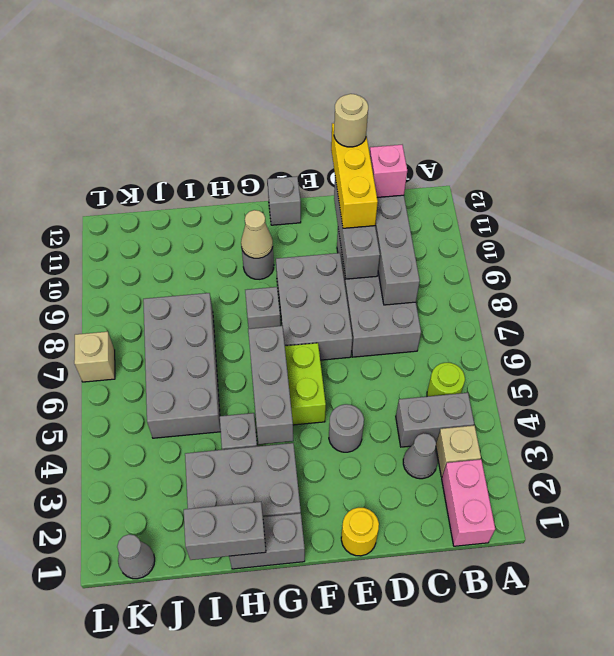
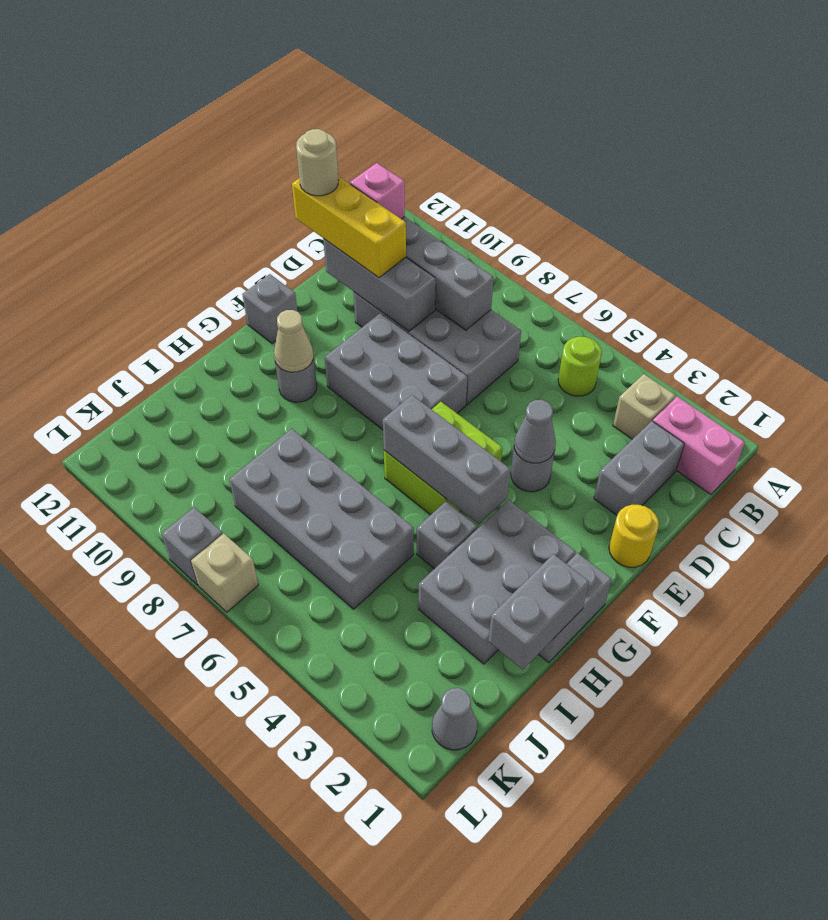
grey brick B4:C4 level 1 -> grey brick C2:D2 level 1
grey cone C3 level 1 -> grey cone E4 level 2
grey brick G8 level 1 -> grey brick L8 level 1

